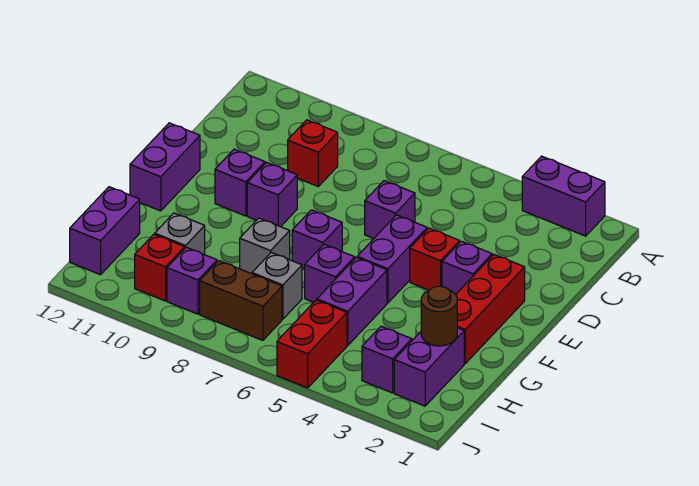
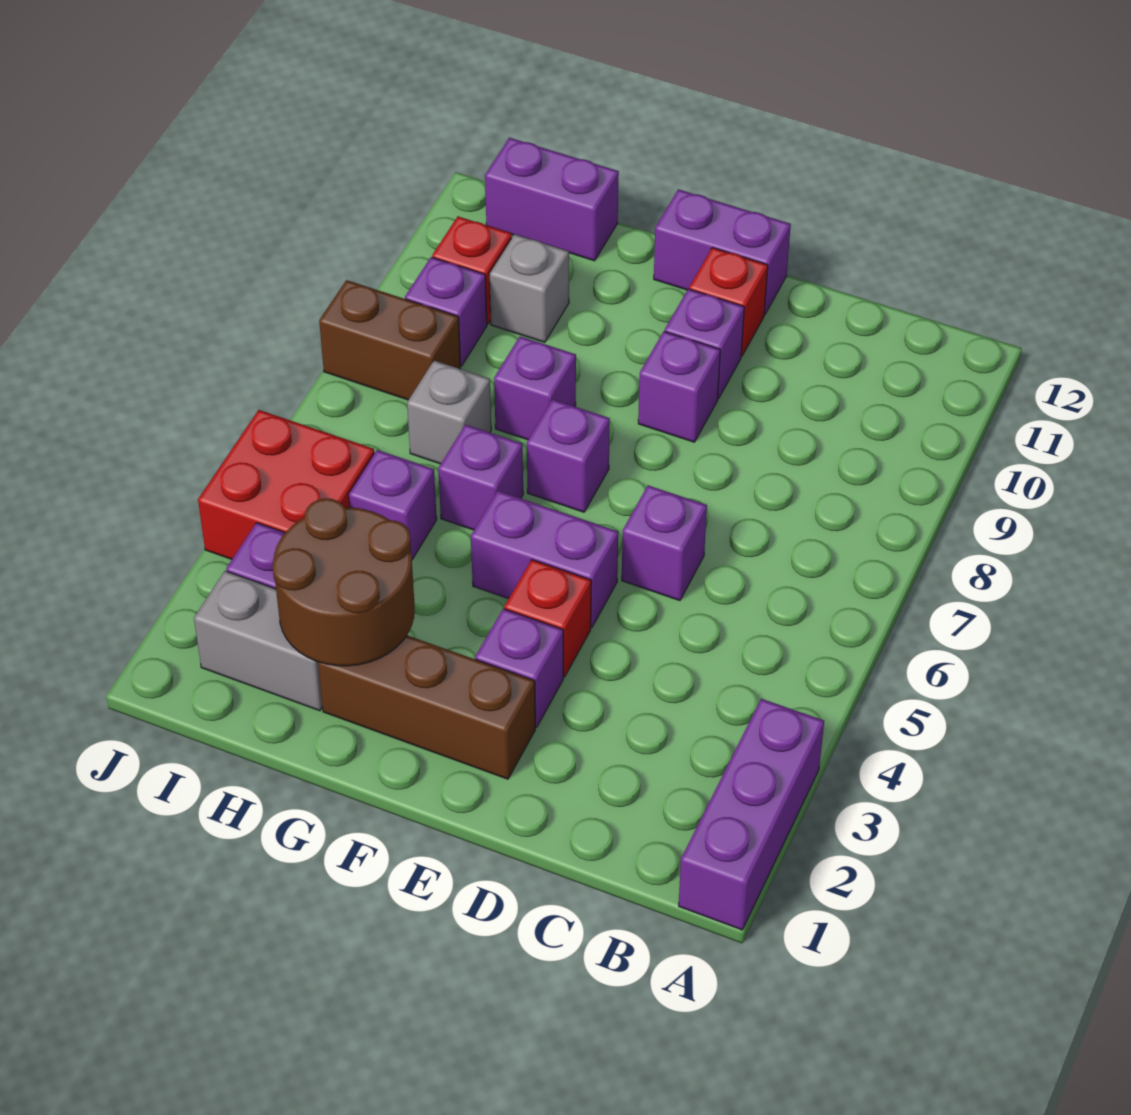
purple brick A2:A3 level 1 -> purple brick A1:A3 level 1
red brick C9 level 1 -> red brick E11 level 1
red brick E2:G2 level 1 -> brown brick E2:G2 level 1
purple brick G5:H5 level 1 -> purple brick H5 level 1
grey brick G8 level 1 -> purple brick G8 level 1
purple brick H2:I2 level 1 -> grey brick H2:I2 level 1
brown round brick H2 level 2 -> brown round brick G2:H3 level 2
red brick I5:J5 level 1 -> red brick I4:J5 level 1
brown brick I7:I8 level 1 -> brown brick I8:J8 level 1

